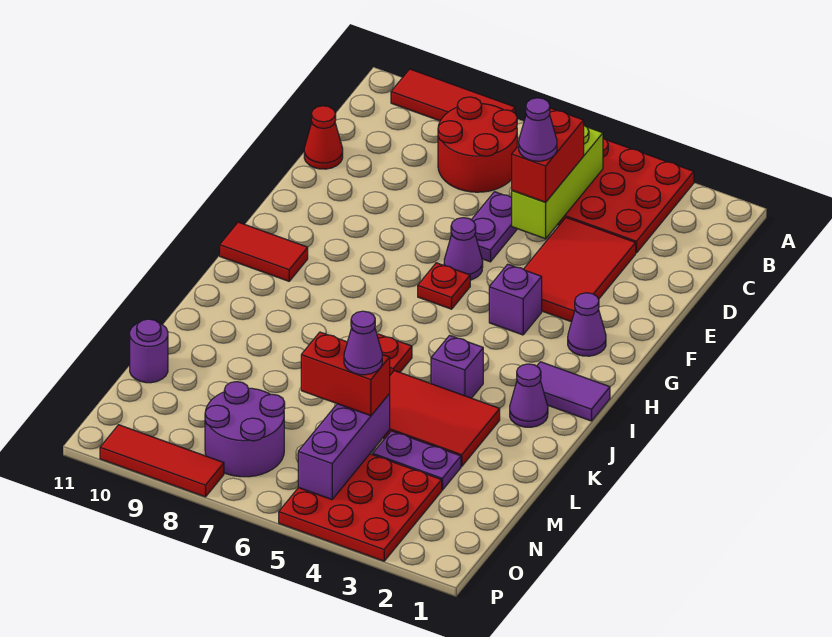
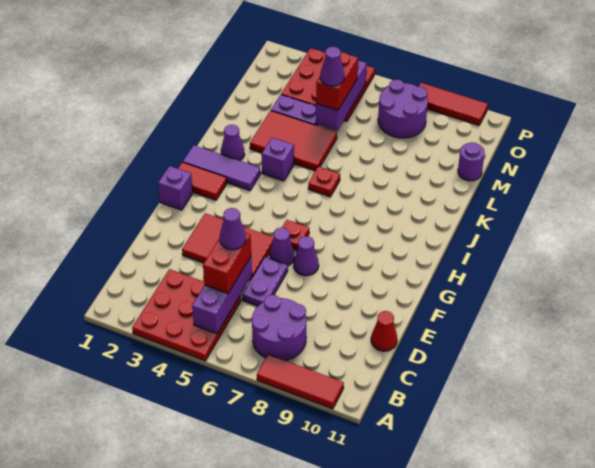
lime brick B5:D5 level 2 -> purple brick B5:D5 level 2
red round brick B7:C8 level 1 -> purple round brick B7:C8 level 1
red tile D3:F4 level 1 -> red tile E3:F5 level 1
purple cone G2 level 1 -> purple cone F7 level 1
purple brick G4 level 1 -> purple brick G1 level 1
red tile H10:H11 level 1 -> red tile H1:H2 level 1
purple tile I1:I2 level 1 -> purple tile I1:I3 level 1
red brick M5:M6 level 3 -> red brick M5:N5 level 3

